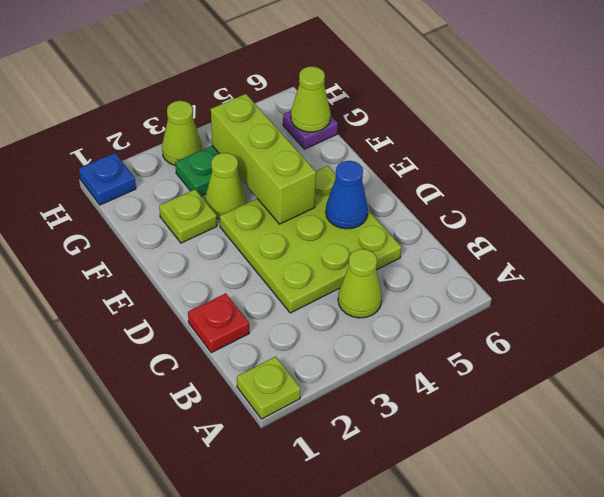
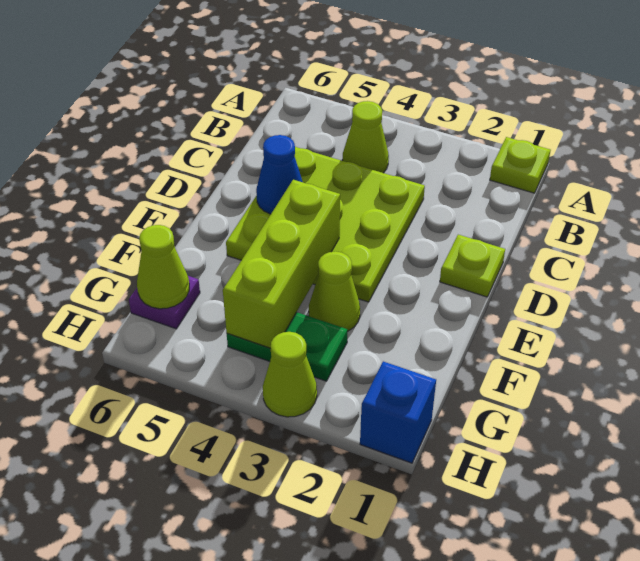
red plate C1 level 1 -> none
lime plate F2 level 1 -> lime plate D1 level 1
blue plate H1 level 1 -> blue brick H1 level 1

